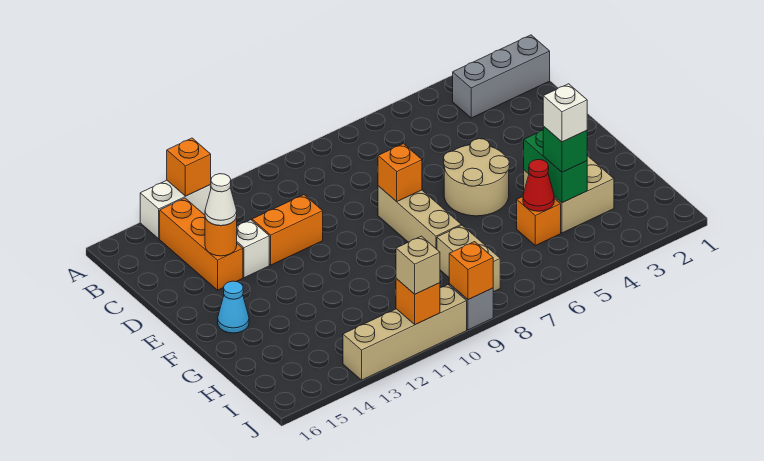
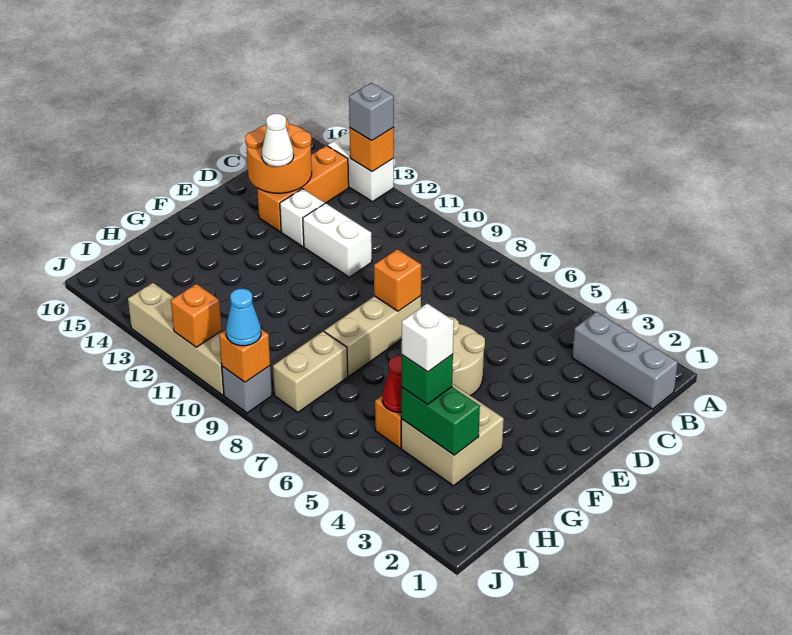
none -> grey brick A13 level 3
orange brick D11:D12 level 1 -> white brick D11:D12 level 1
orange round brick D14 level 2 -> orange round brick C14:D15 level 2
cyan cone F15 level 1 -> cyan cone J9 level 3
green brick G4:H4 level 2 -> green brick H3:H4 level 2
tan brick J11 level 3 -> none

